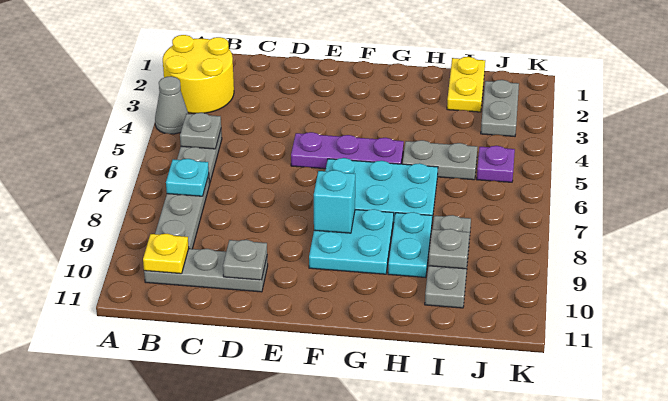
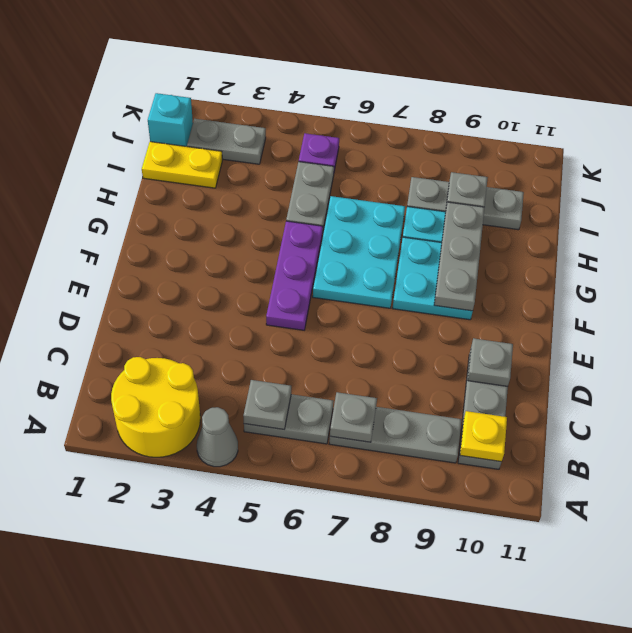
cyan plate B7 level 2 -> grey plate B7 level 2
cyan brick F8 level 2 -> cyan brick J1 level 1
none -> grey plate F9:H9 level 2

